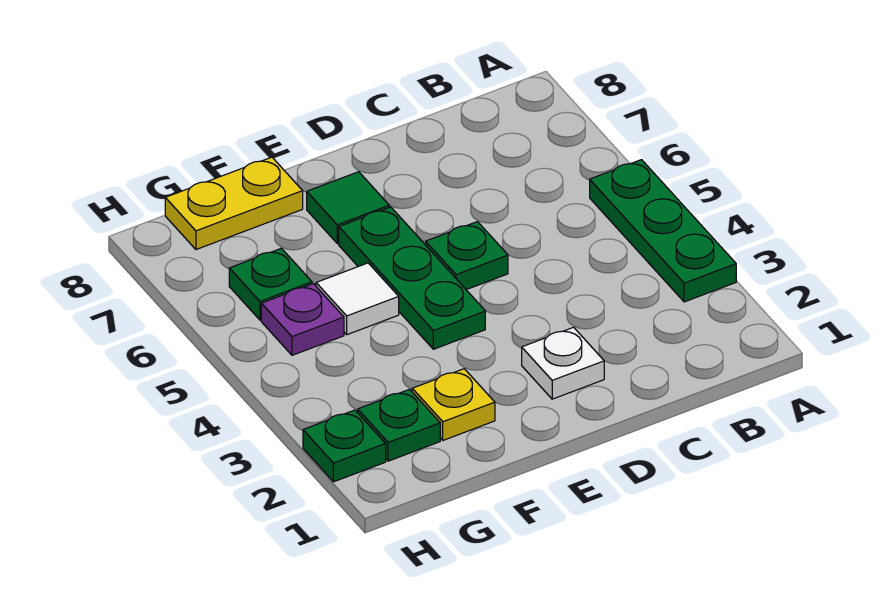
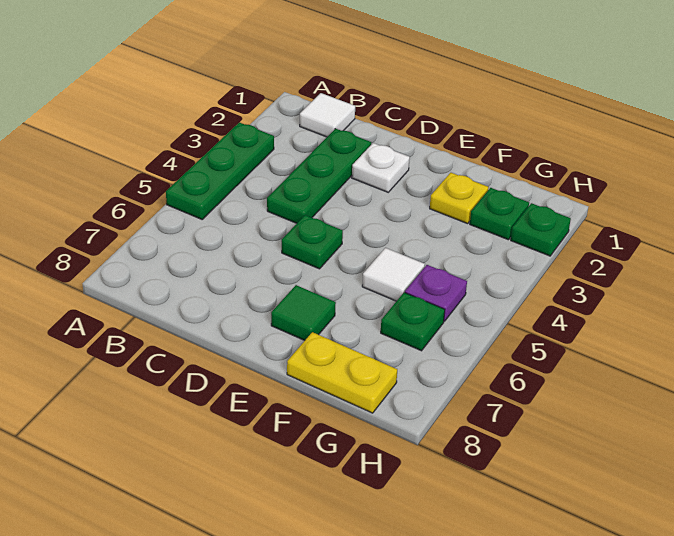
none -> white tile B1 level 1
green plate E4:E6 level 1 -> green plate C2:C4 level 1

